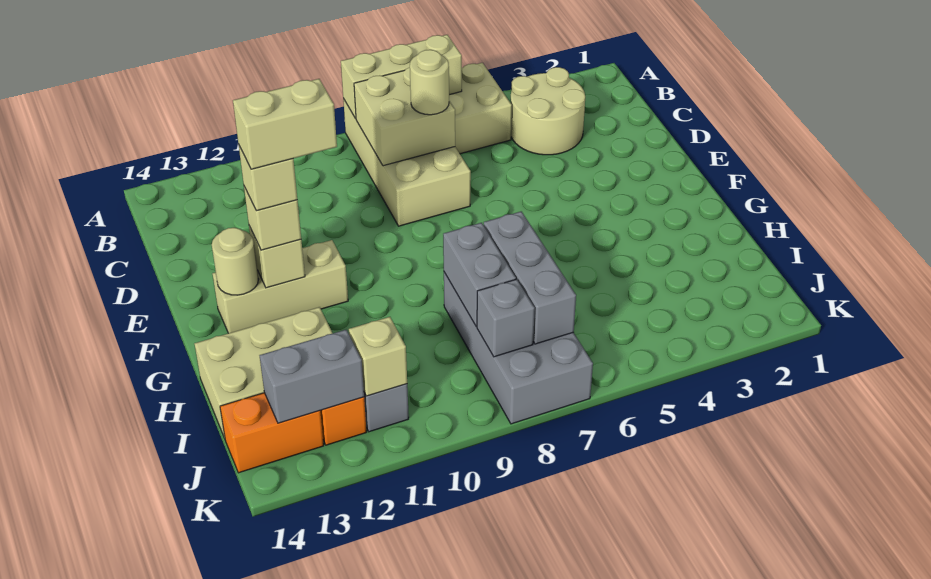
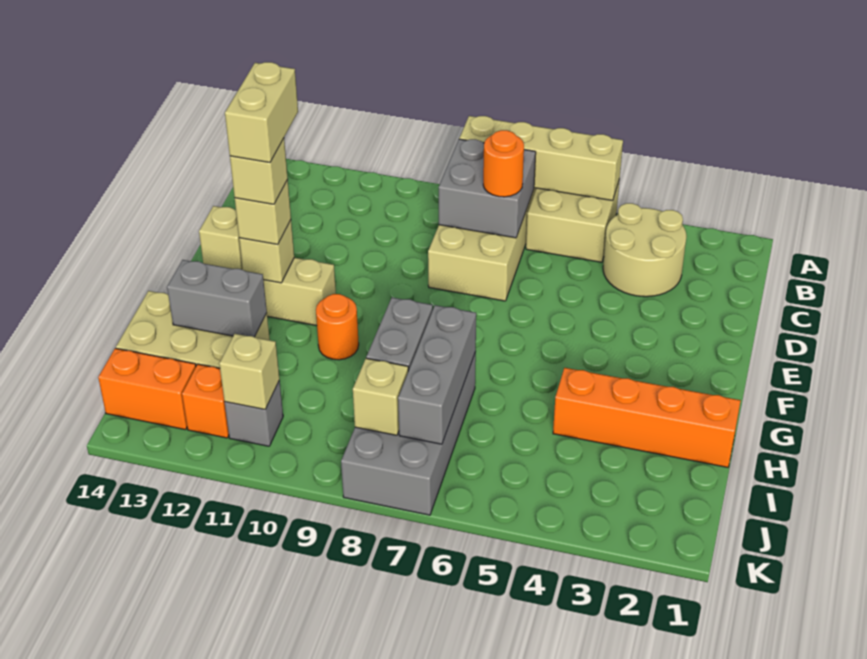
tan brick A6:A8 level 2 -> tan brick A5:A8 level 2
tan brick B7:C8 level 2 -> grey brick B7:C8 level 2
tan round brick C7 level 3 -> orange round brick C7 level 3
tan brick F11:F12 level 5 -> tan brick E12:F12 level 5
tan round brick F13 level 2 -> tan brick F13 level 2
none -> orange round brick G10 level 1
none -> orange brick H1:H4 level 1
grey brick J8 level 2 -> tan brick J8 level 2
grey brick J12:J13 level 2 -> grey brick H12:H13 level 2

